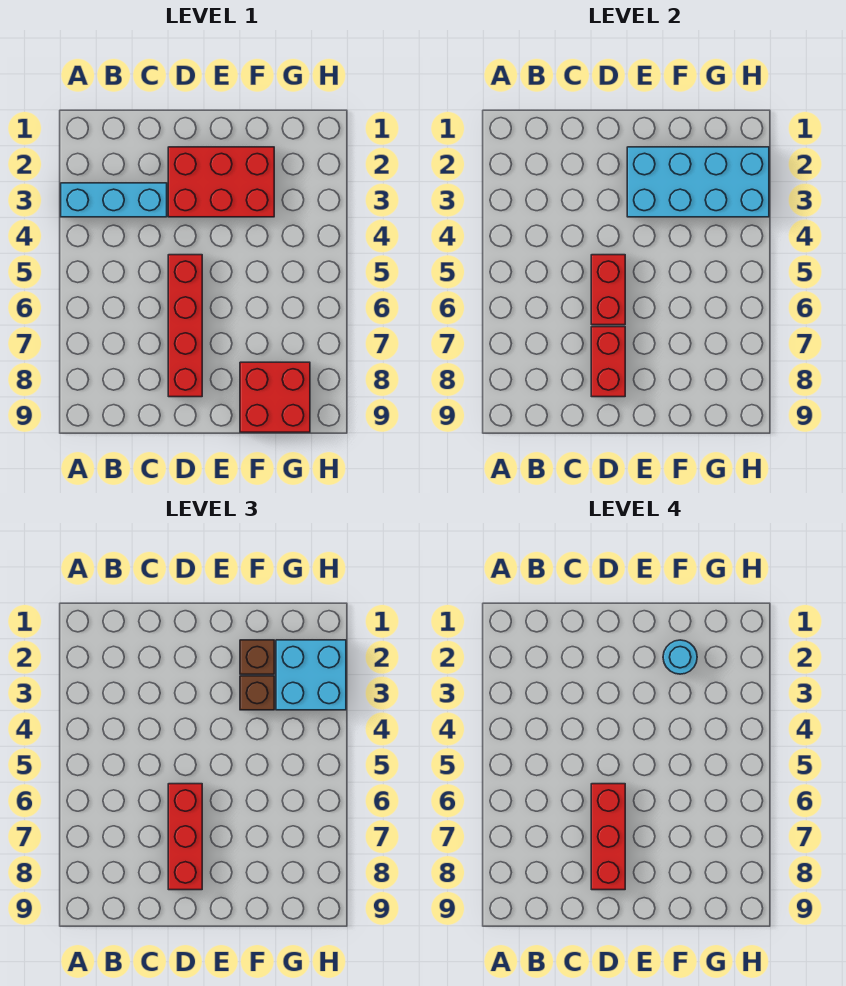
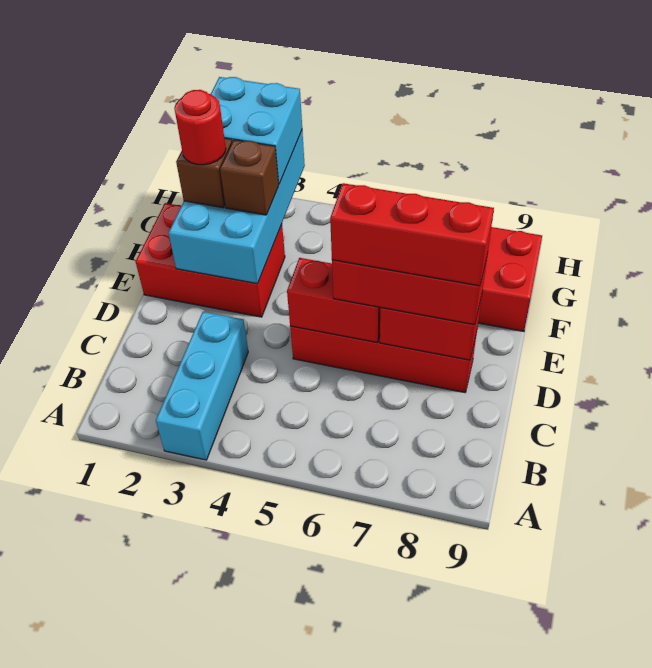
red brick D2:F3 level 1 -> red brick E1:F3 level 1
cyan round brick F2 level 4 -> red round brick F2 level 4

